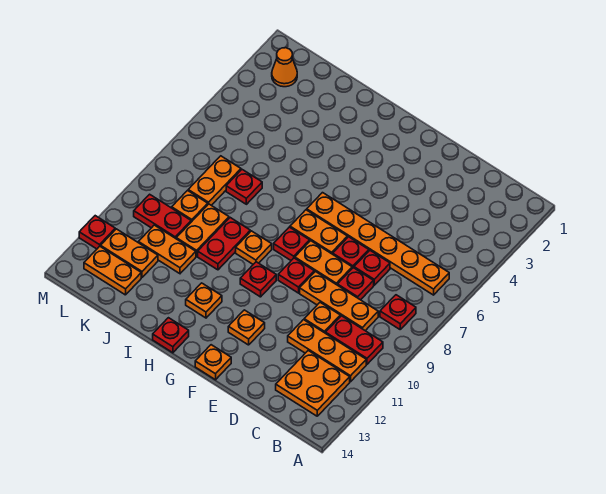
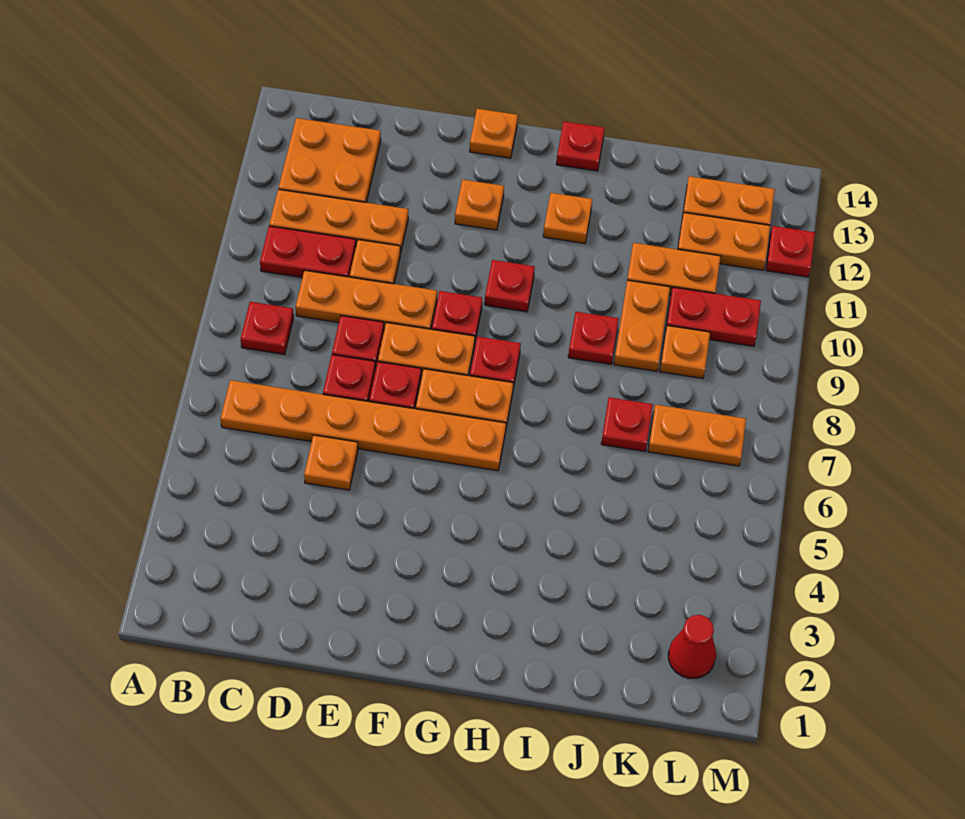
orange plate H9 level 1 -> orange plate D5 level 1
red plate I9:I10 level 1 -> red plate I9 level 1
orange plate K7:K8 level 1 -> orange plate K7:L7 level 1
orange cone L2 level 1 -> red cone L2 level 1

